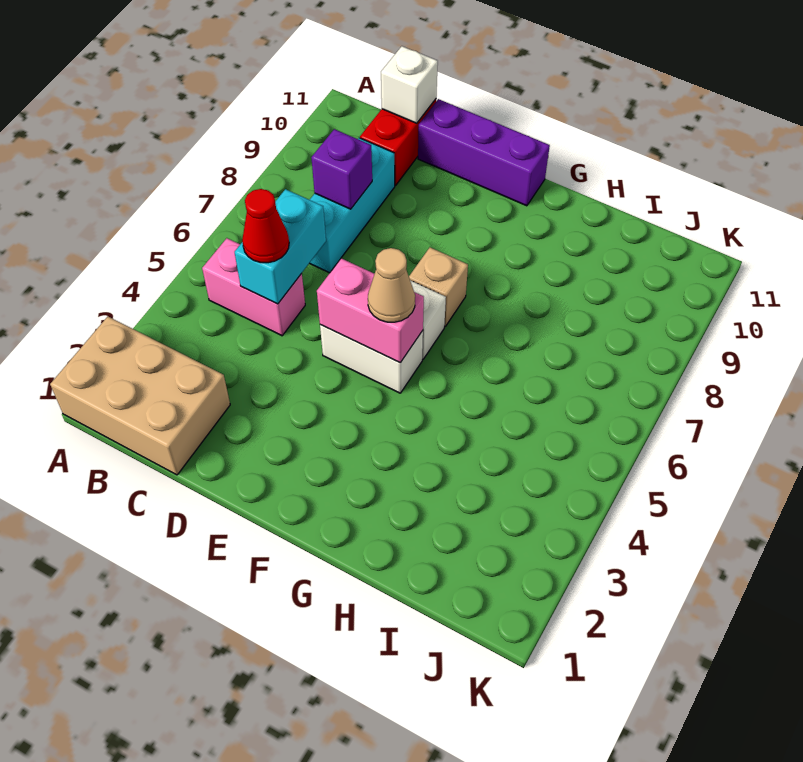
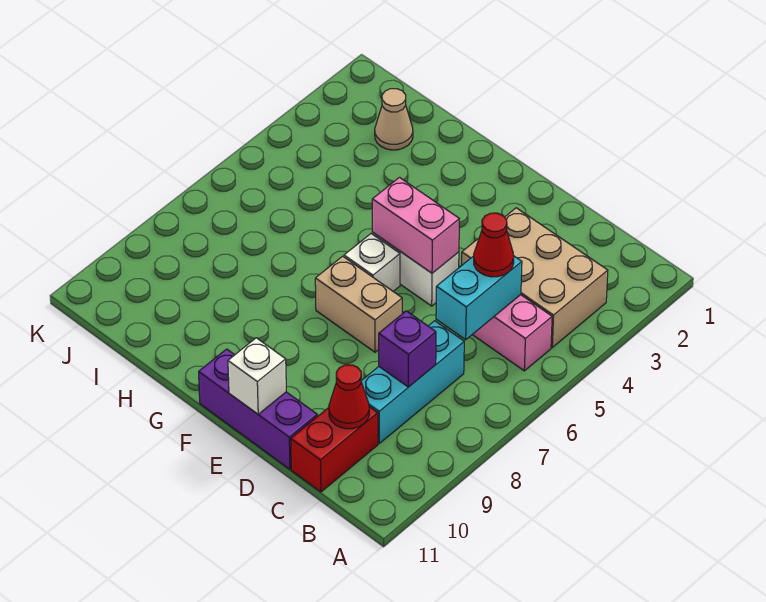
tan brick A1:C2 level 1 -> tan brick B3:D4 level 1
none -> red cone C10 level 2
white brick C11 level 2 -> white brick E11 level 2
tan cone F5 level 3 -> tan cone I2 level 1
tan brick F7 level 1 -> tan brick E7:F7 level 1

